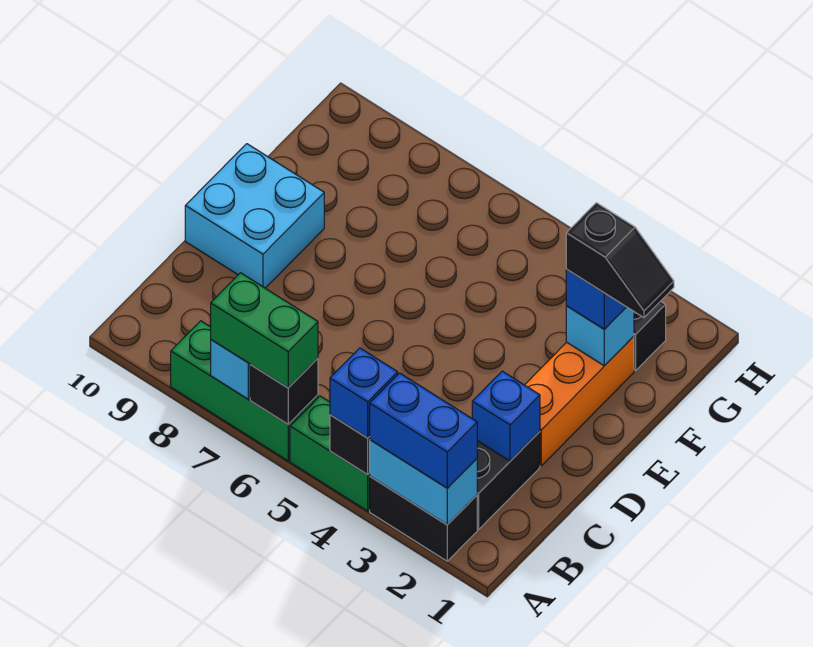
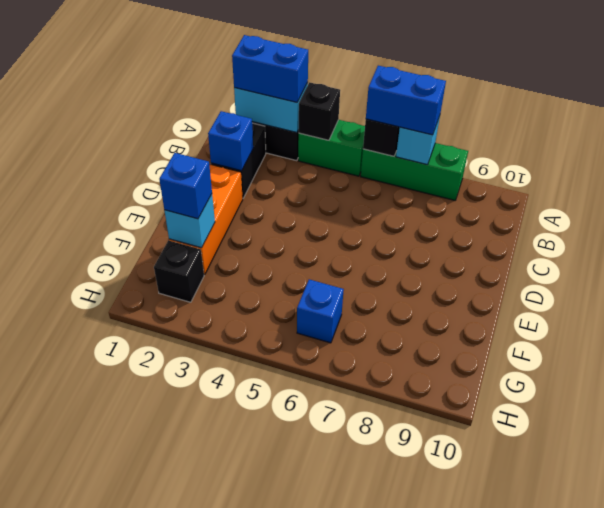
blue brick A4 level 3 -> blue brick G6 level 1
green brick A6:A7 level 3 -> blue brick A6:A7 level 3
cyan brick D9:E10 level 1 -> none
black slope F1:F2 level 4 top 2 -> none

